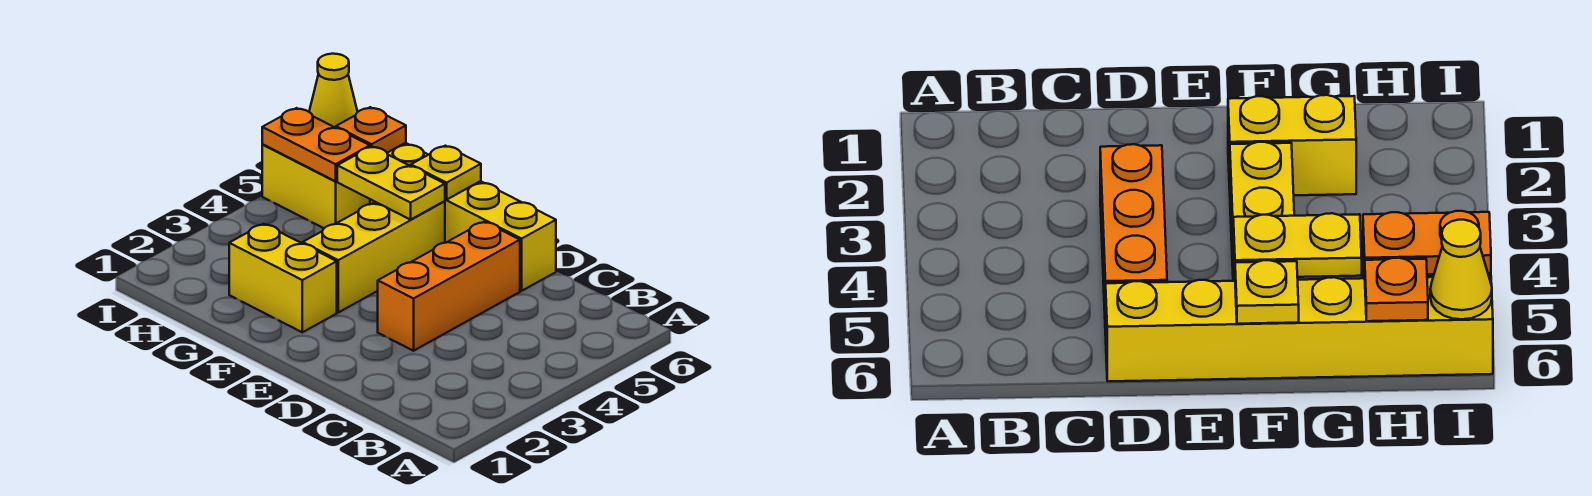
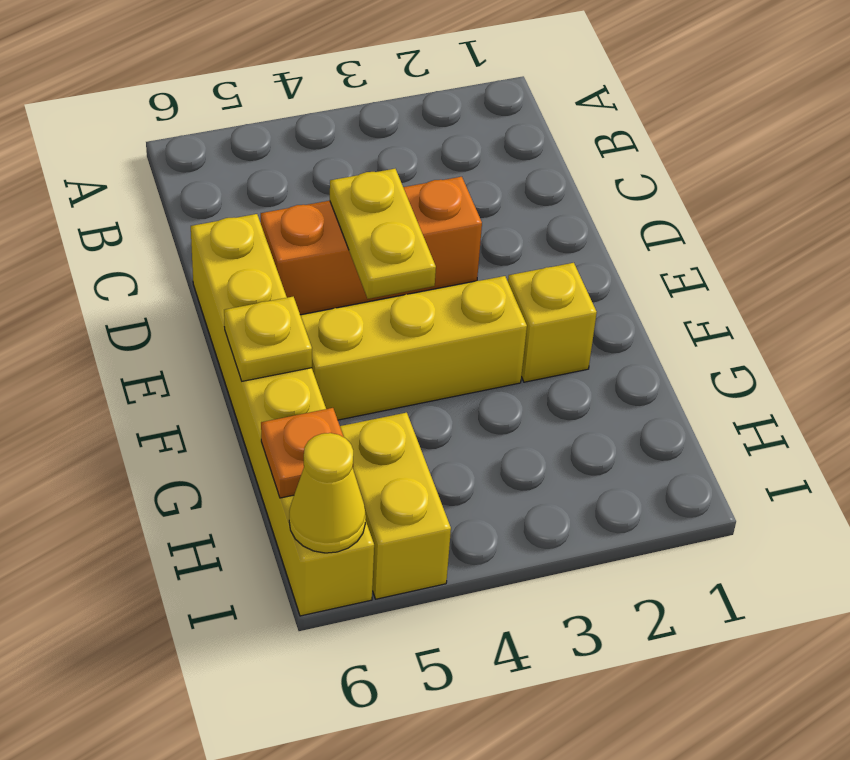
yellow brick F2:G2 level 1 -> yellow brick F2 level 1
yellow plate F5:G5 level 2 -> yellow plate D4:E4 level 2
orange plate H5:I5 level 2 -> none

